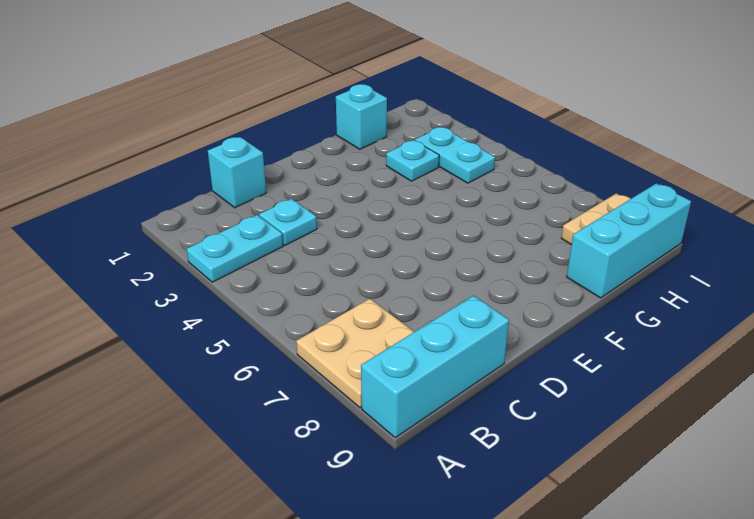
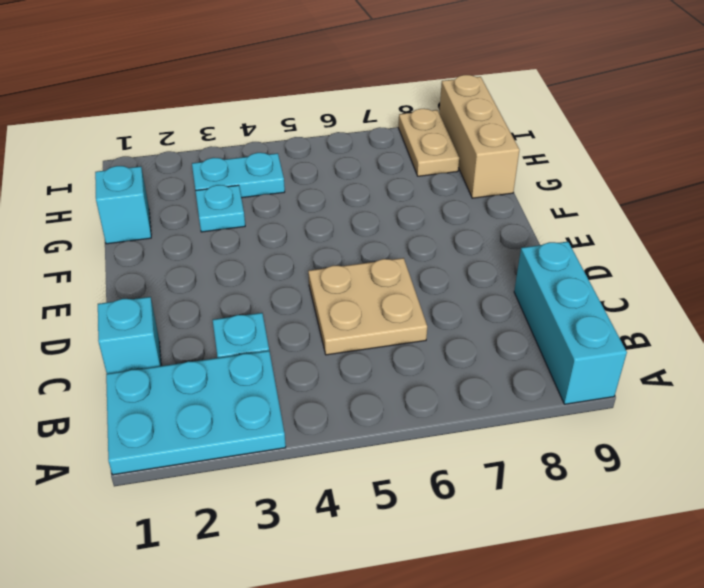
cyan plate A3:B3 level 1 -> cyan plate A1:B3 level 1
tan plate A7:B8 level 1 -> tan plate C5:D6 level 1
cyan brick G9:I9 level 1 -> tan brick G9:I9 level 1

